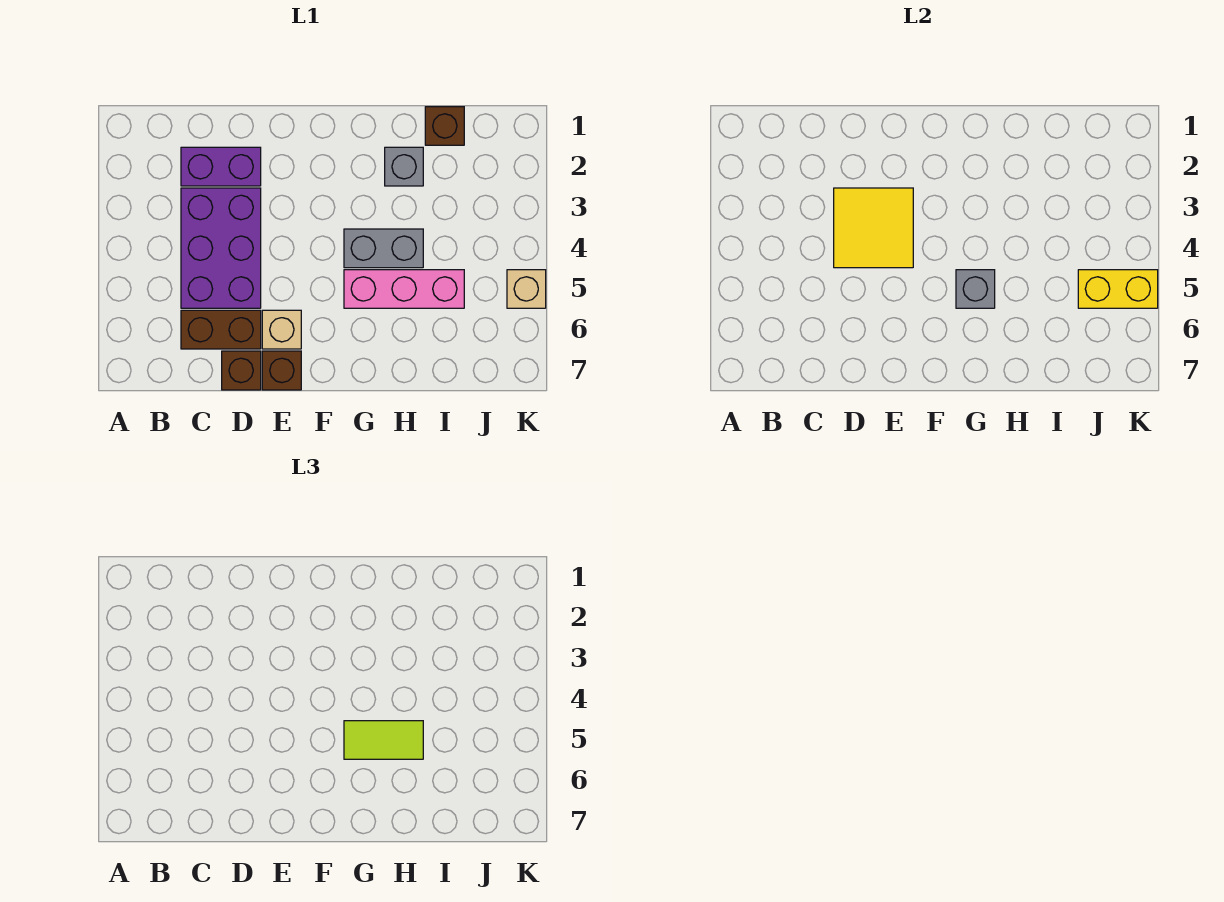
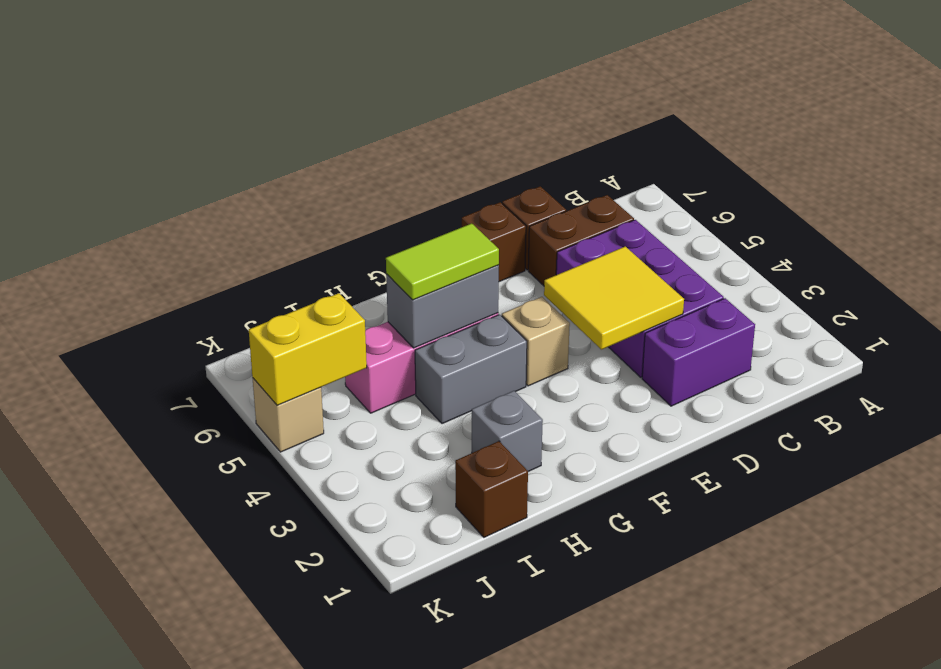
tan brick E6 level 1 -> tan brick F4 level 1
grey brick G5 level 2 -> grey brick G5:H5 level 2

